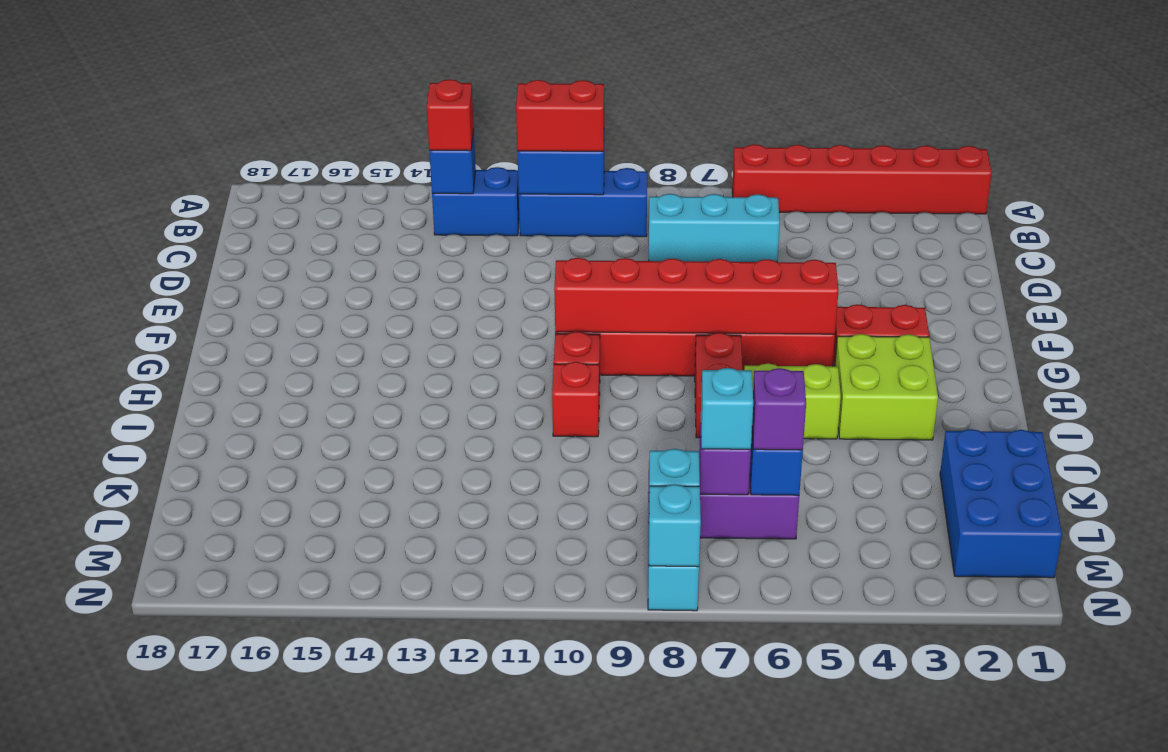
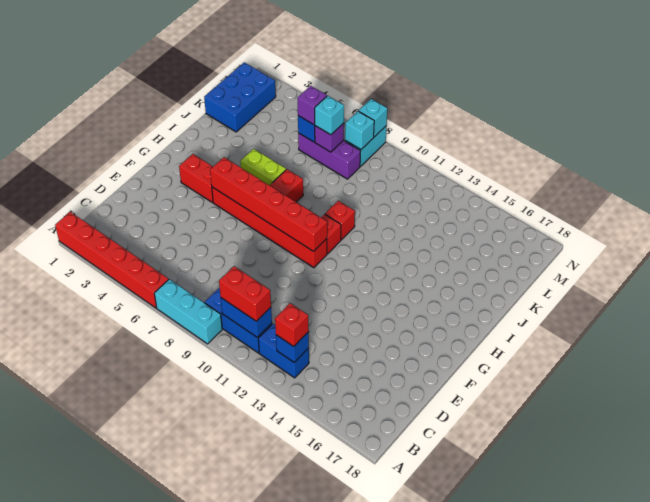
cyan brick C6:C8 level 1 -> cyan brick A7:A9 level 1
lime brick H3:I4 level 1 -> none

